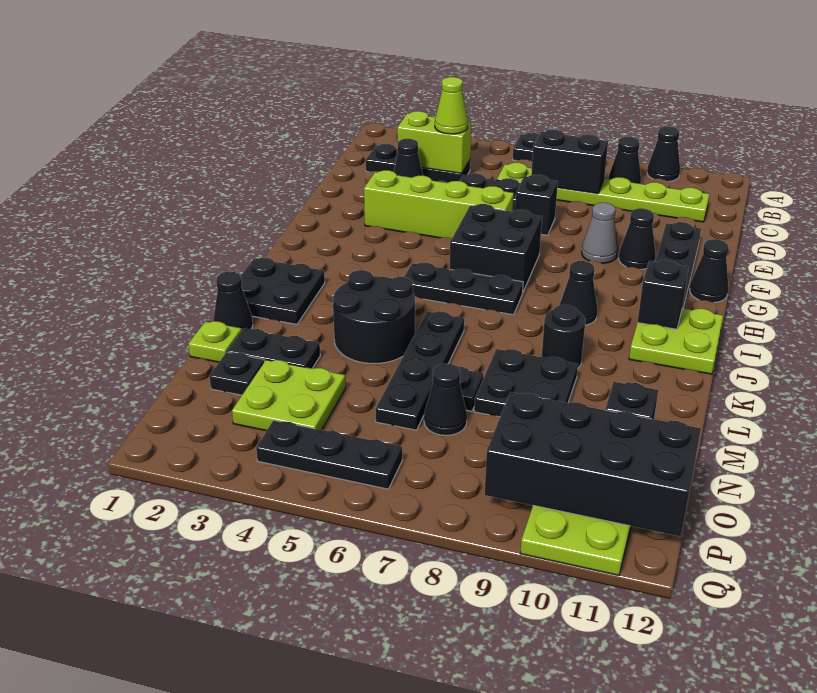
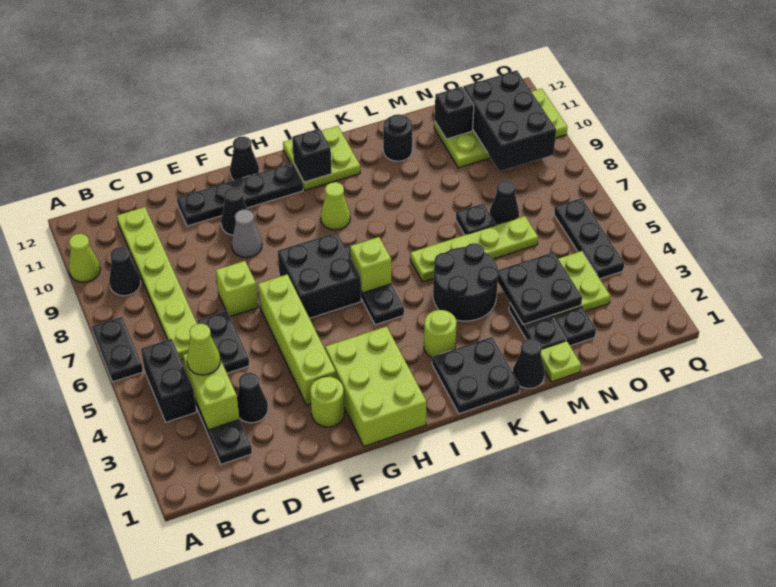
black cone A10 level 1 -> lime cone A10 level 1
black brick C7:C8 level 2 -> black brick B4:B5 level 1
black brick E7 level 1 -> lime brick E7 level 1
none -> lime round brick F2 level 1
none -> lime brick G1:H3 level 1
none -> lime brick I6 level 2
black cone I9 level 1 -> lime cone I9 level 1
none -> lime round brick J3 level 1
black plate K6:N6 level 1 -> lime plate K6:N6 level 1
black round brick K9 level 1 -> black round brick L11 level 1
black plate L8:M9 level 1 -> black plate M3:N4 level 2
black brick O9:P12 level 2 -> black brick O9:P11 level 2

